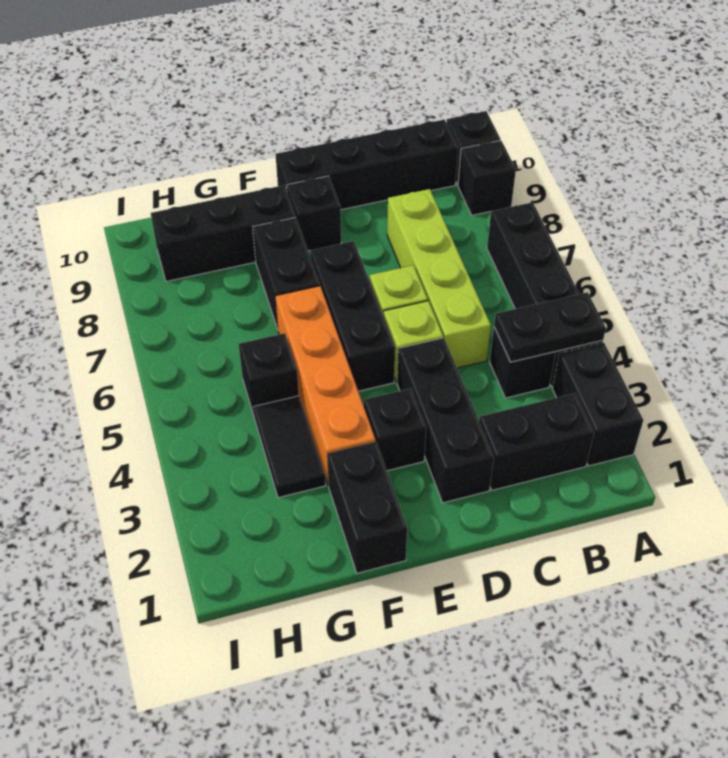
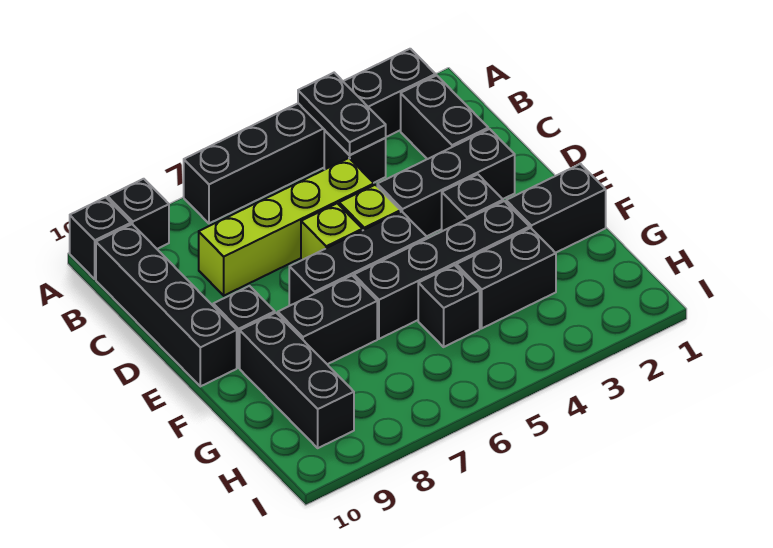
orange brick F3:F6 level 1 -> black brick F3:F6 level 1
black tile G3:G4 level 1 -> black brick G3:G4 level 1

